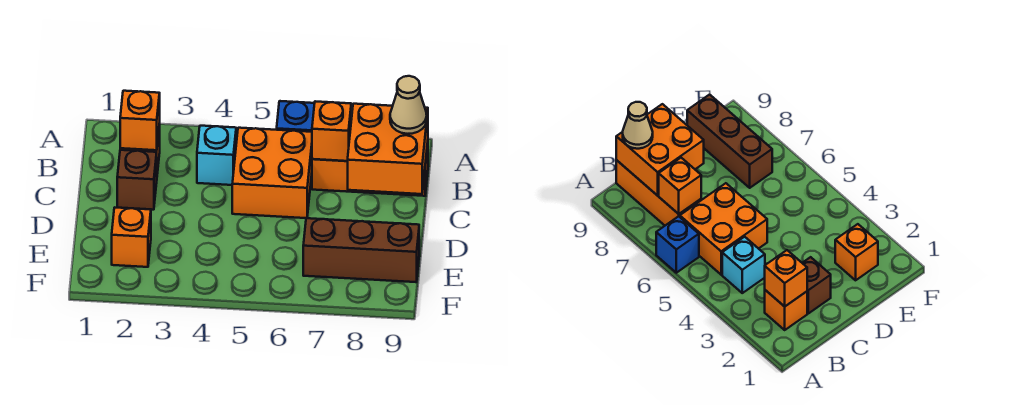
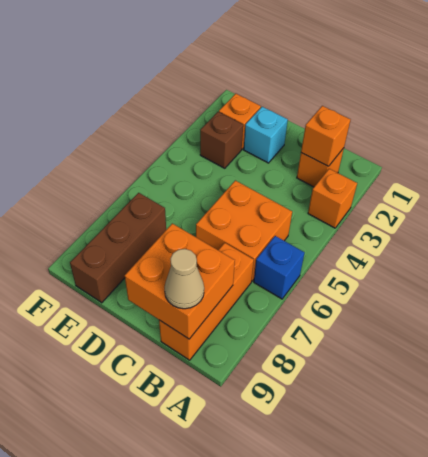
cyan brick B4 level 1 -> cyan brick D2 level 1
orange brick B7 level 2 -> orange brick A3 level 1
brown brick C2 level 1 -> brown brick E3 level 1

